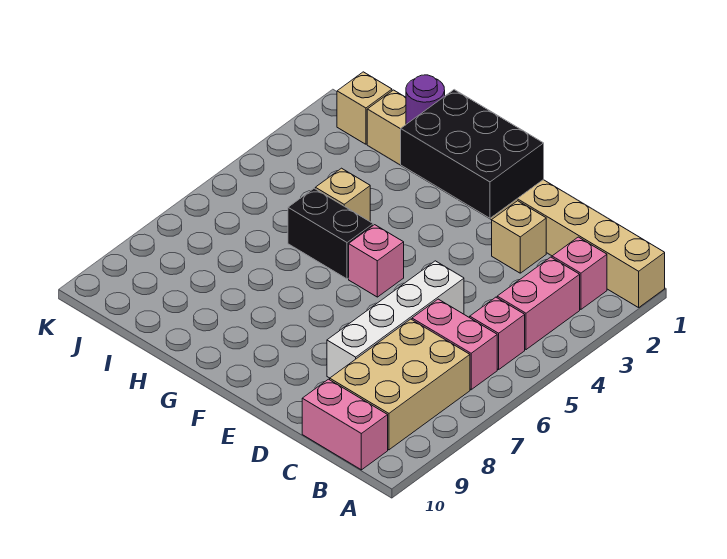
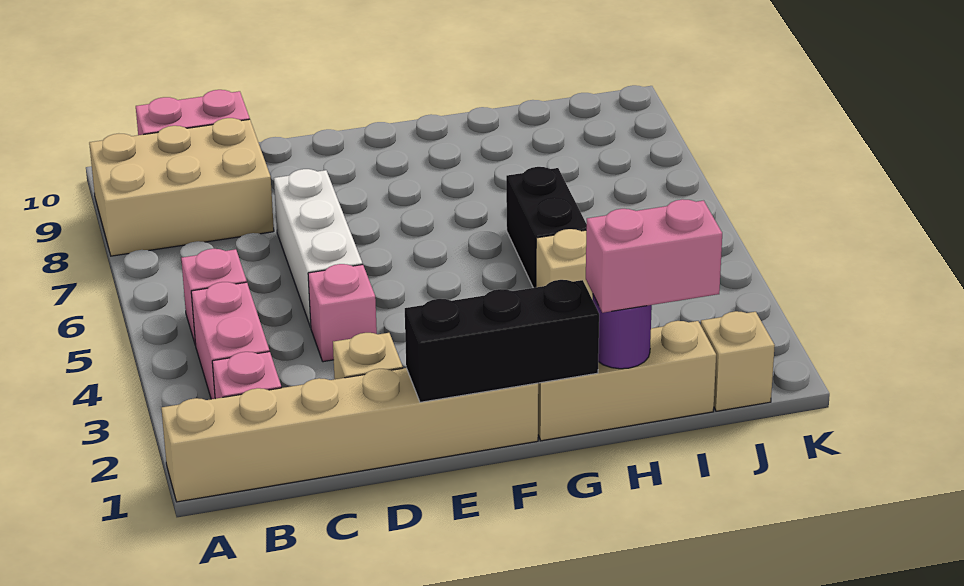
pink brick B6:C6 level 1 -> pink brick H1:I1 level 3
tan brick B7:C9 level 1 -> tan brick A8:C9 level 1
white brick D5:D8 level 1 -> white brick D5:D7 level 1
black brick E1:G2 level 2 -> black brick E1:G1 level 2
pink brick F5 level 1 -> pink brick D4 level 1
black brick G5:H5 level 1 -> black brick H5:H6 level 1

